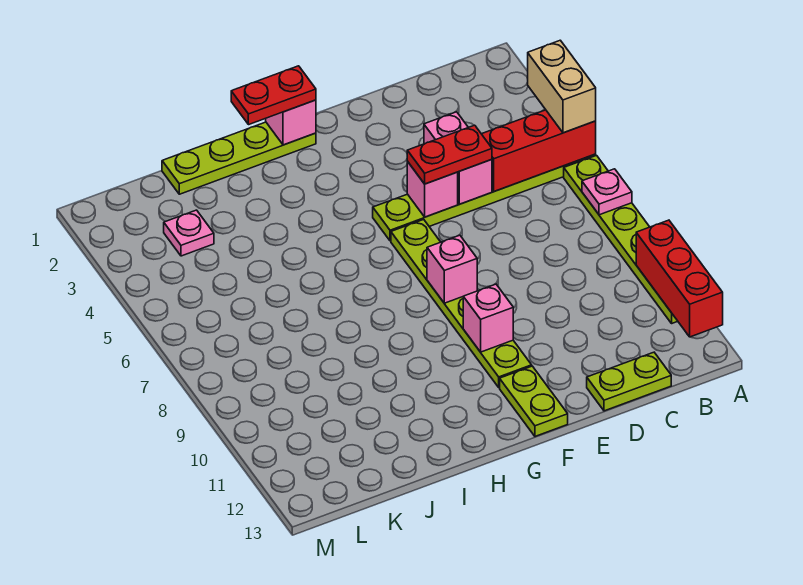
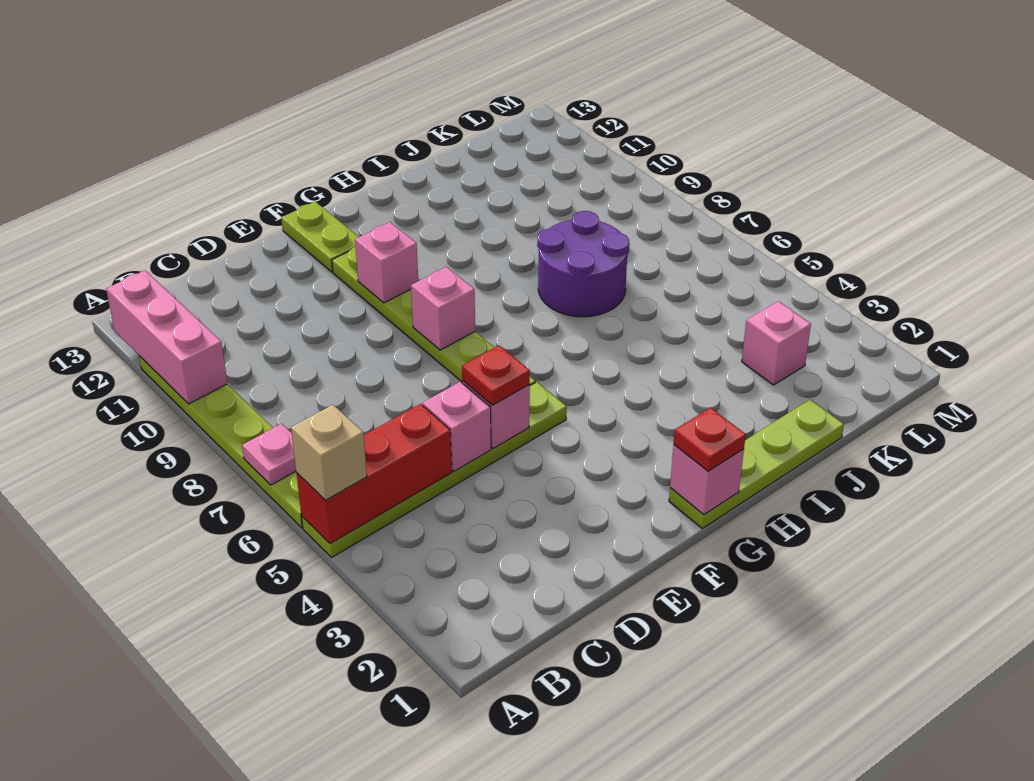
tan brick A4:A5 level 3 -> tan brick A5 level 3
red brick A10:A12 level 2 -> pink brick A10:A12 level 2
lime plate C13:D13 level 1 -> none
pink brick D4:D5 level 2 -> pink brick D5 level 2
red plate D5:E5 level 3 -> red plate E5 level 3
red plate G1:H1 level 3 -> red plate G1 level 3
none -> purple round brick I7:J8 level 1
pink plate K3 level 1 -> pink brick K3 level 1

